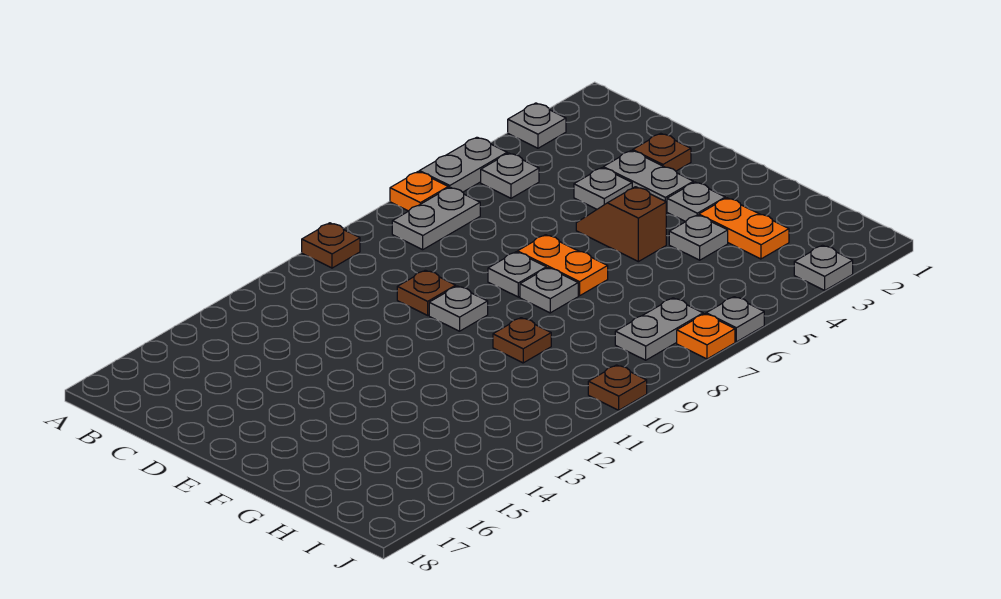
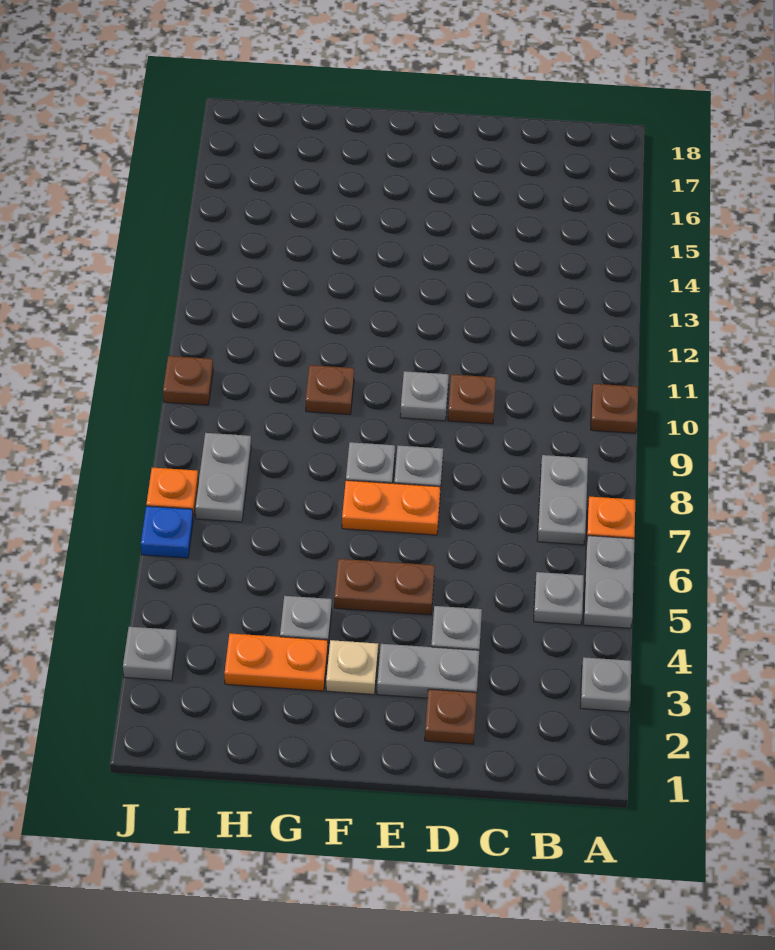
brown slope E5:F5 level 1 top F -> brown plate E5:F5 level 1
grey plate F3 level 1 -> tan plate F3 level 1
grey plate J6 level 1 -> blue plate J6 level 1

